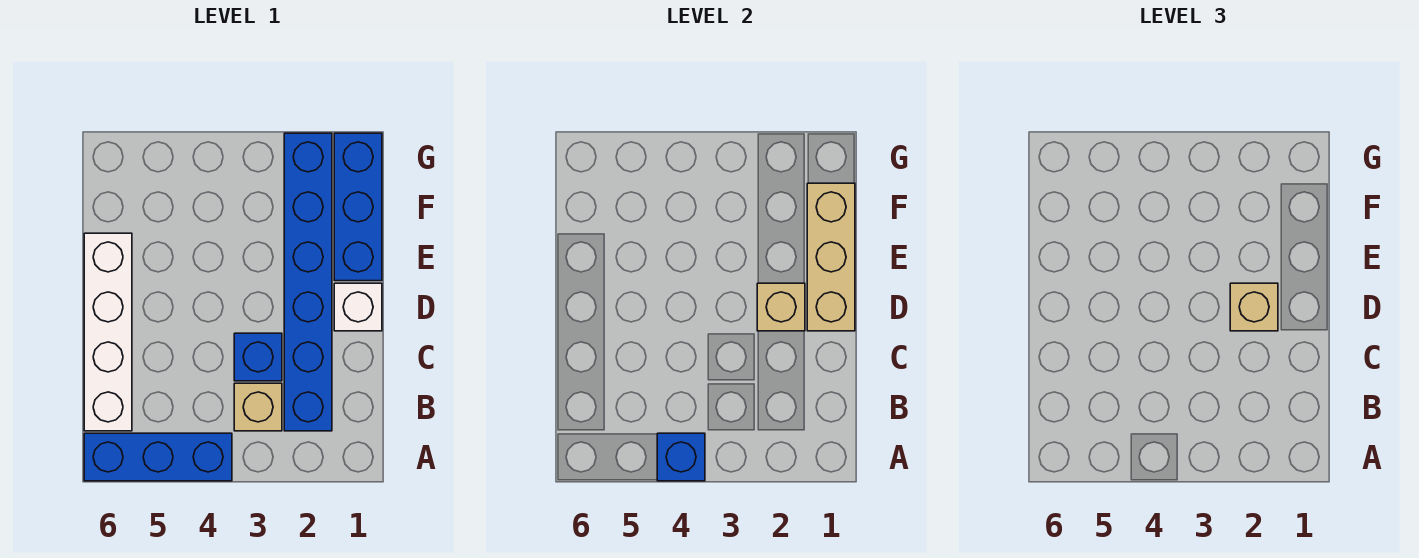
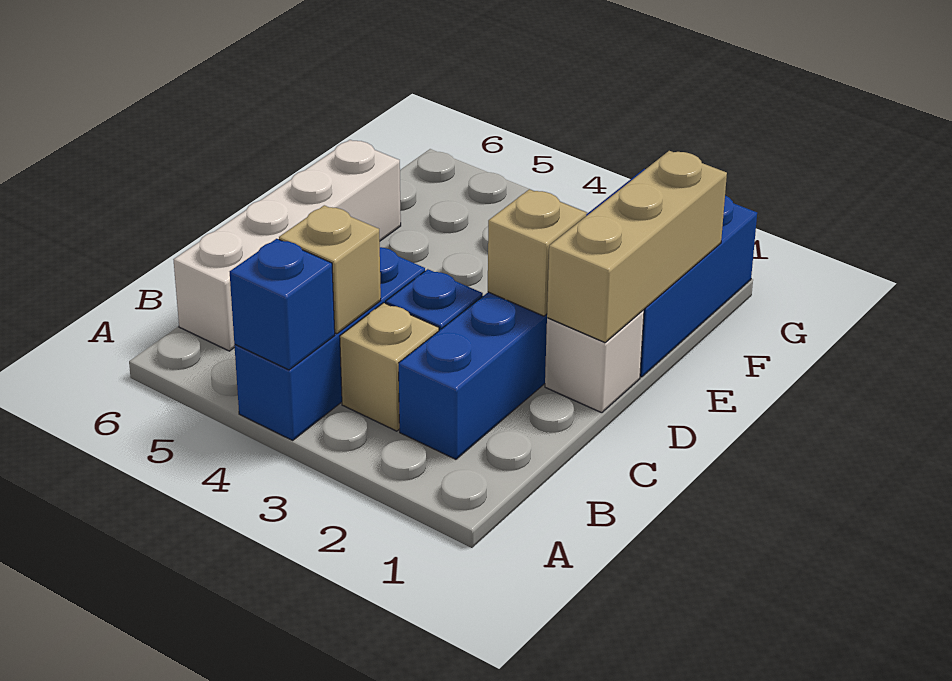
blue brick A4:A6 level 1 -> blue brick A4:C4 level 1
tan brick D2 level 3 -> tan brick B4 level 2

